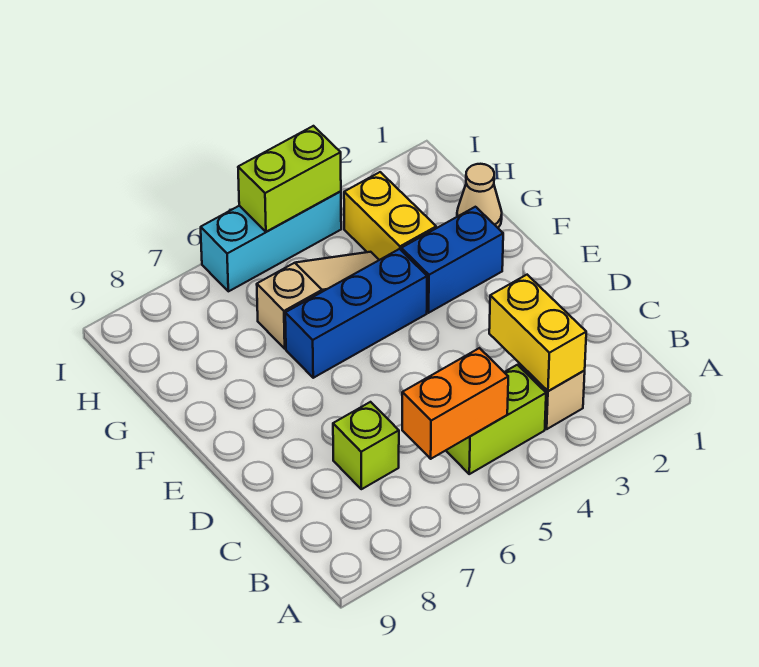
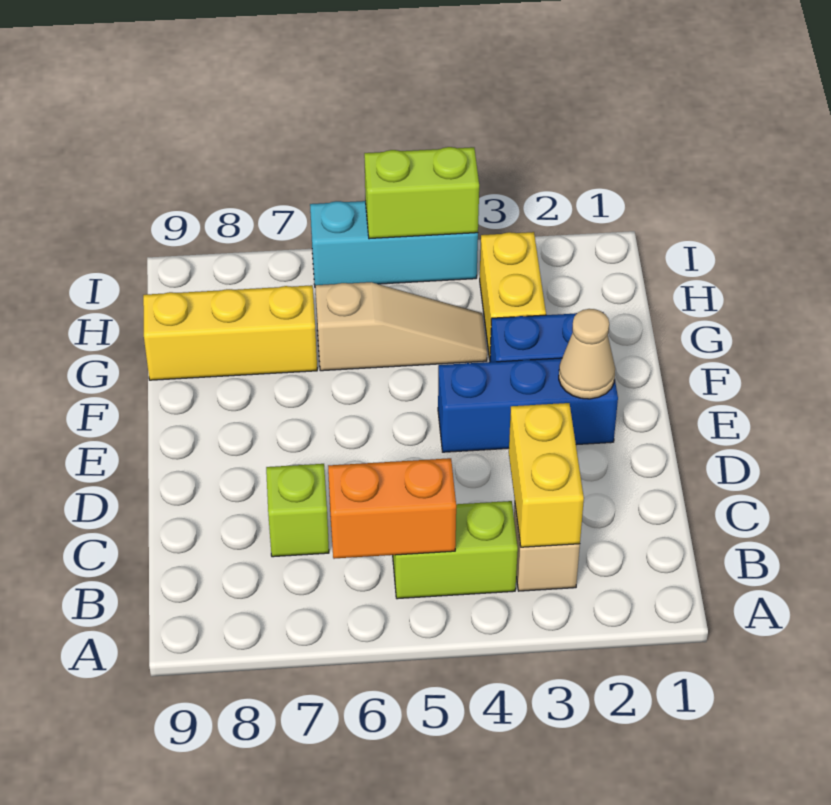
blue brick F4:F6 level 1 -> blue brick E2:E4 level 1
tan cone G1 level 1 -> tan cone E2 level 2
none -> yellow brick G7:G9 level 1

